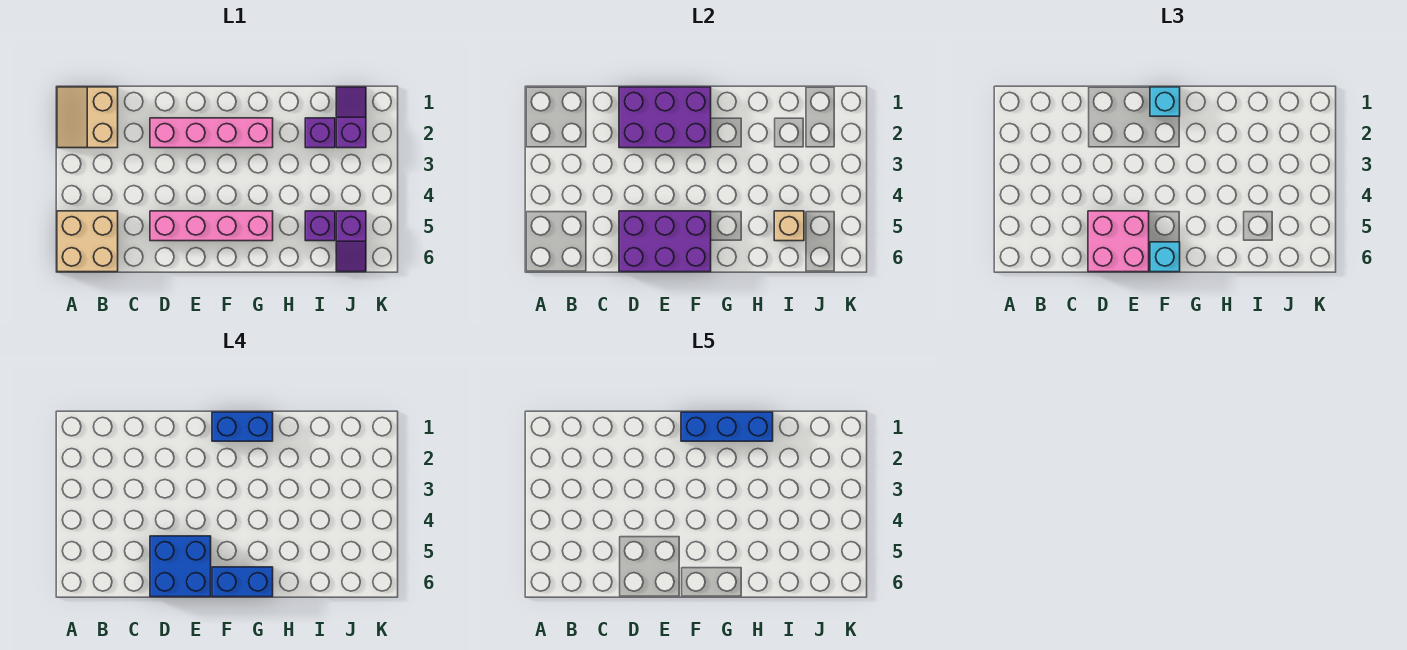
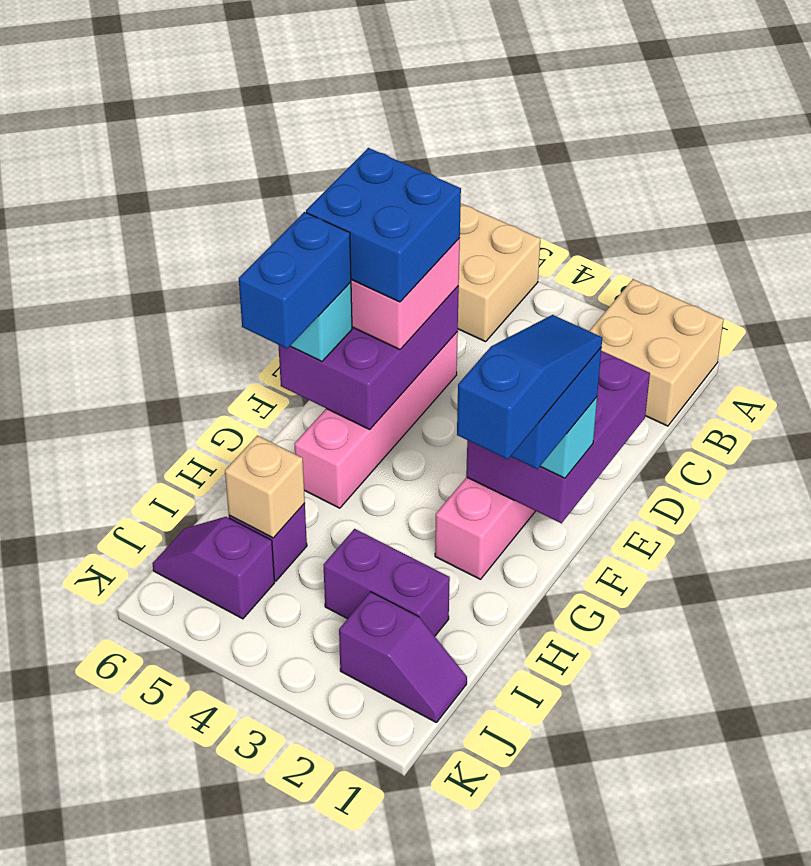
tan slope A1:B2 level 1 top B -> tan brick A1:B2 level 1
blue brick F1:H1 level 5 -> blue slope F1:H1 level 5 top H
purple brick I2 level 1 -> purple brick I2:I3 level 1

